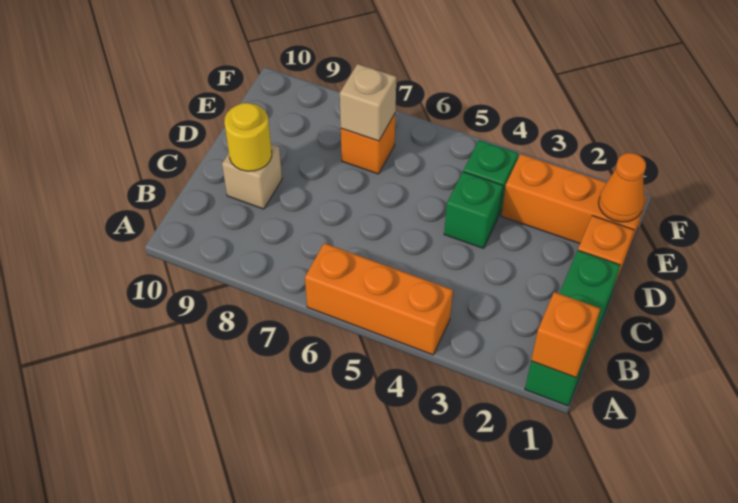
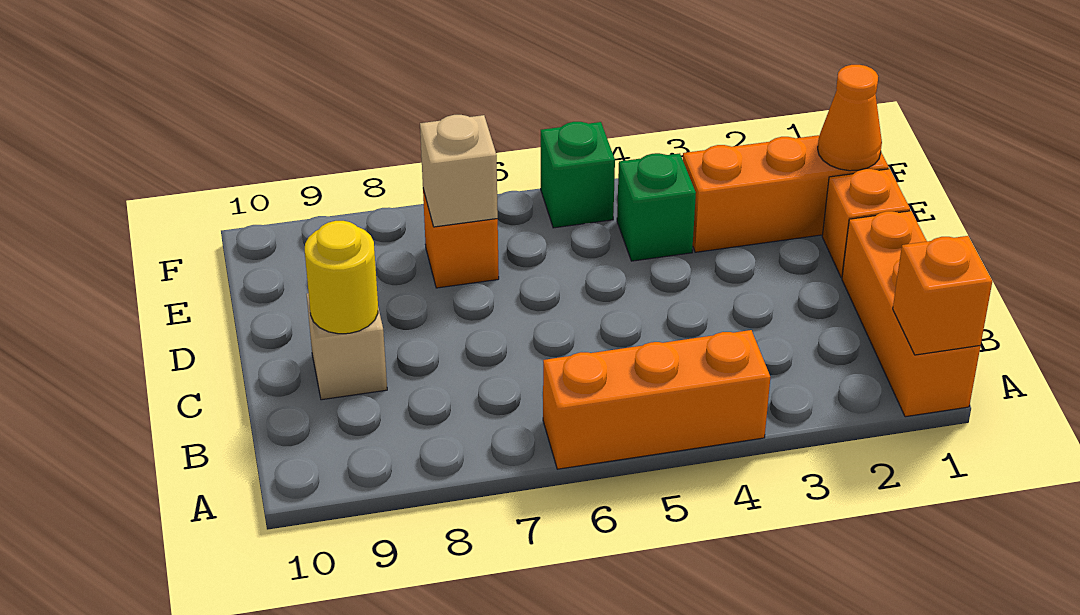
green brick A1:C1 level 1 -> orange brick A1:C1 level 1
green brick D4 level 1 -> green brick F5 level 1

